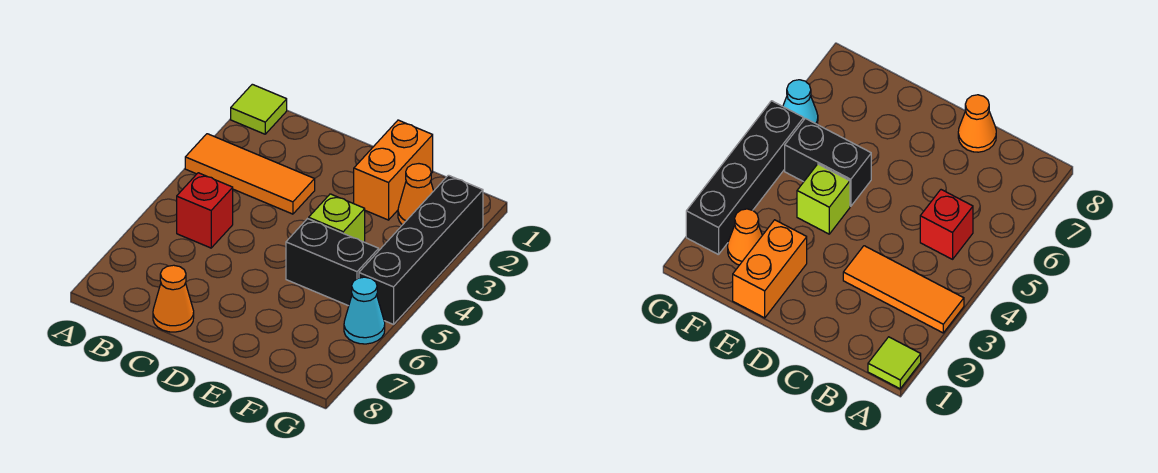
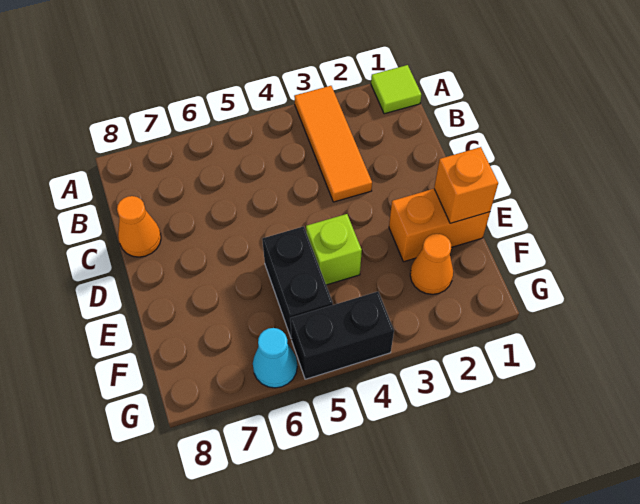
red brick B5 level 1 -> none
none -> orange brick E1 level 2
black brick G2:G5 level 1 -> black brick G4:G5 level 1

